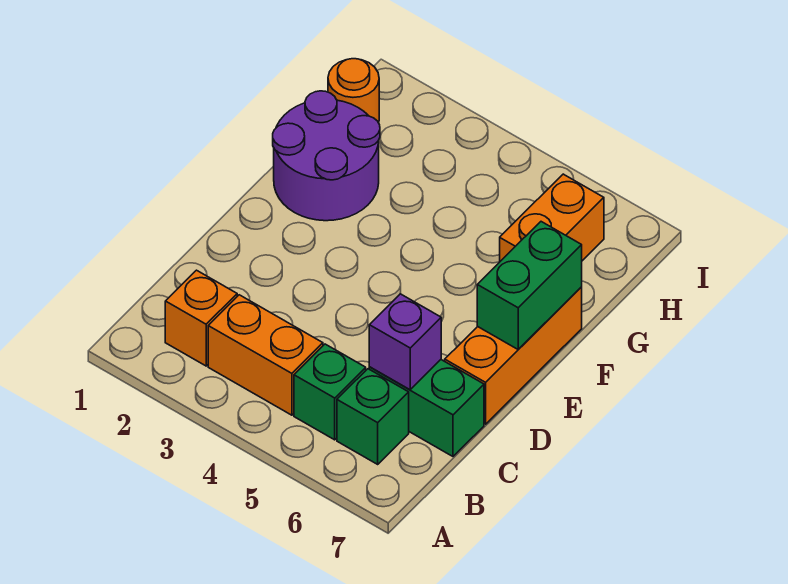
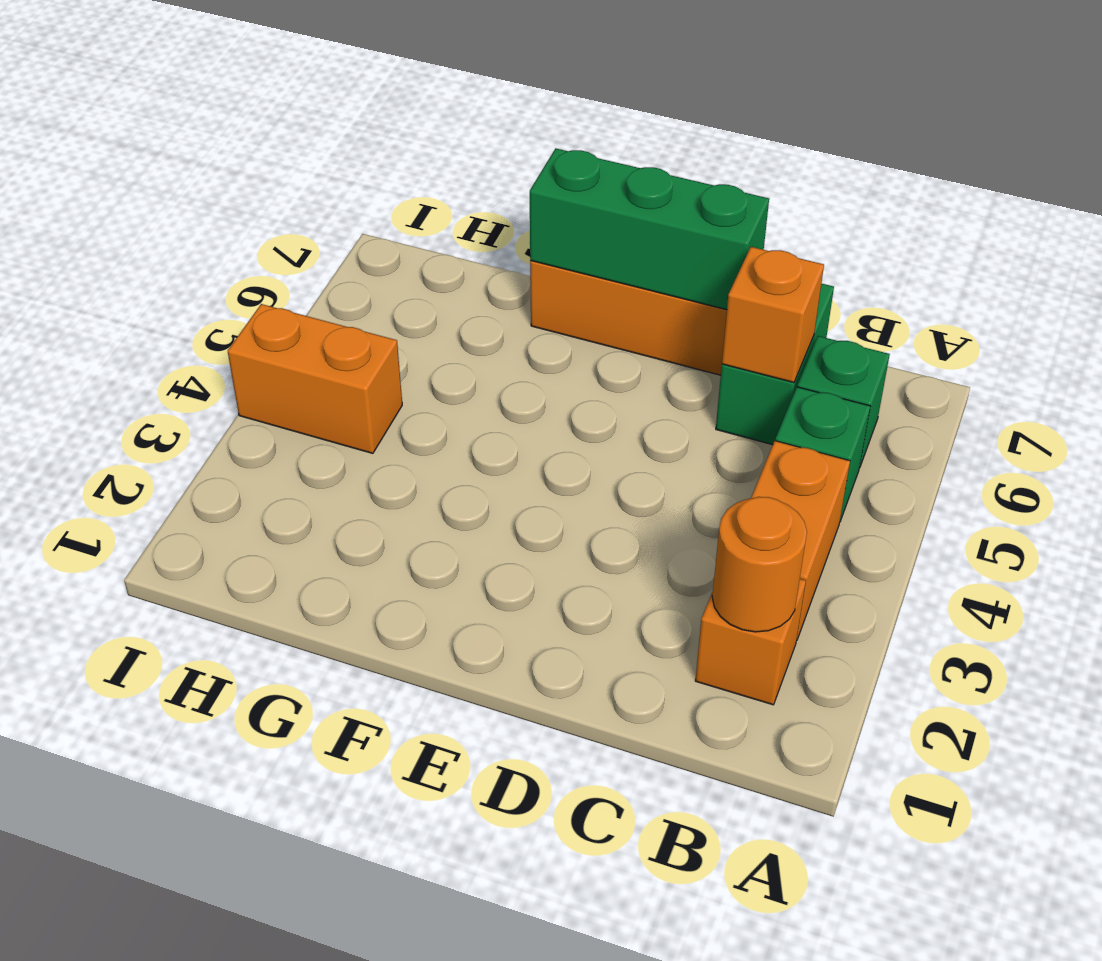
purple brick C6 level 2 -> orange brick C6 level 2
green brick E7:F7 level 2 -> green brick D7:F7 level 2
purple round brick F1:G2 level 1 -> none
orange brick G6:H6 level 1 -> orange brick H4:I4 level 1
orange round brick H1 level 1 -> orange round brick B2 level 2

